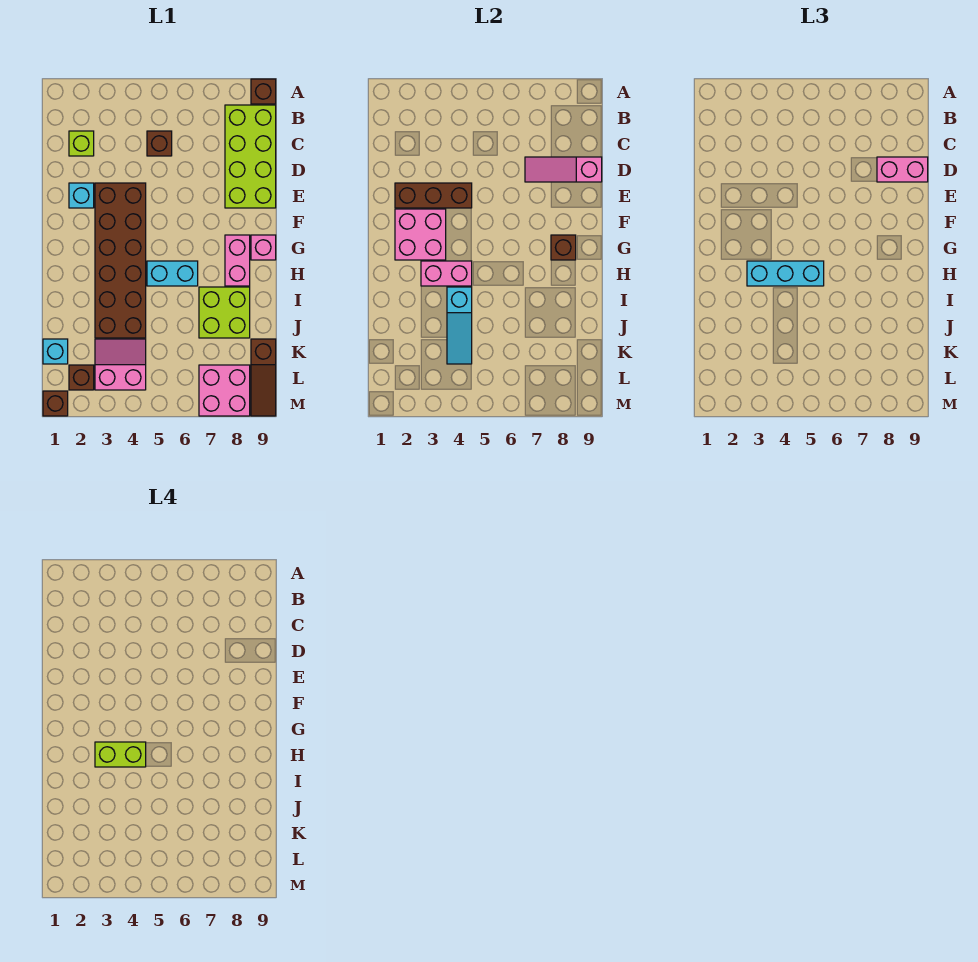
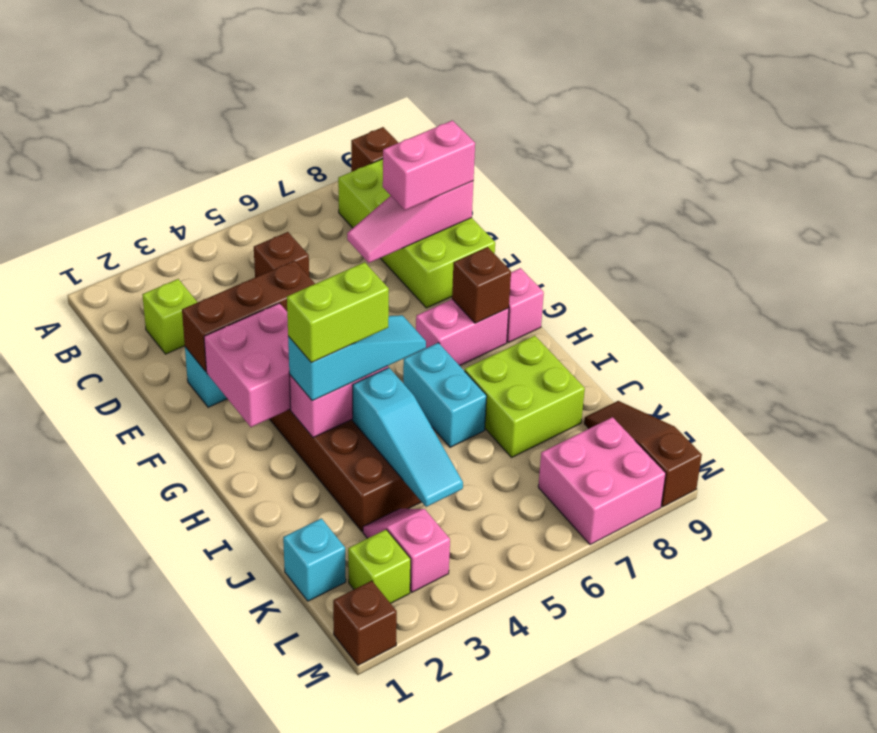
pink brick G8:H8 level 1 -> pink brick G7:G8 level 1
cyan brick H3:H5 level 3 -> cyan slope H3:H5 level 3 top 3
cyan brick H5:H6 level 1 -> cyan brick H6:I6 level 1
pink slope K3:L4 level 1 top L -> pink slope K3:L3 level 1 top L
brown slope K9:M9 level 1 top K -> brown slope K9:M9 level 1 top M
brown brick L2 level 1 -> lime brick L2 level 1

